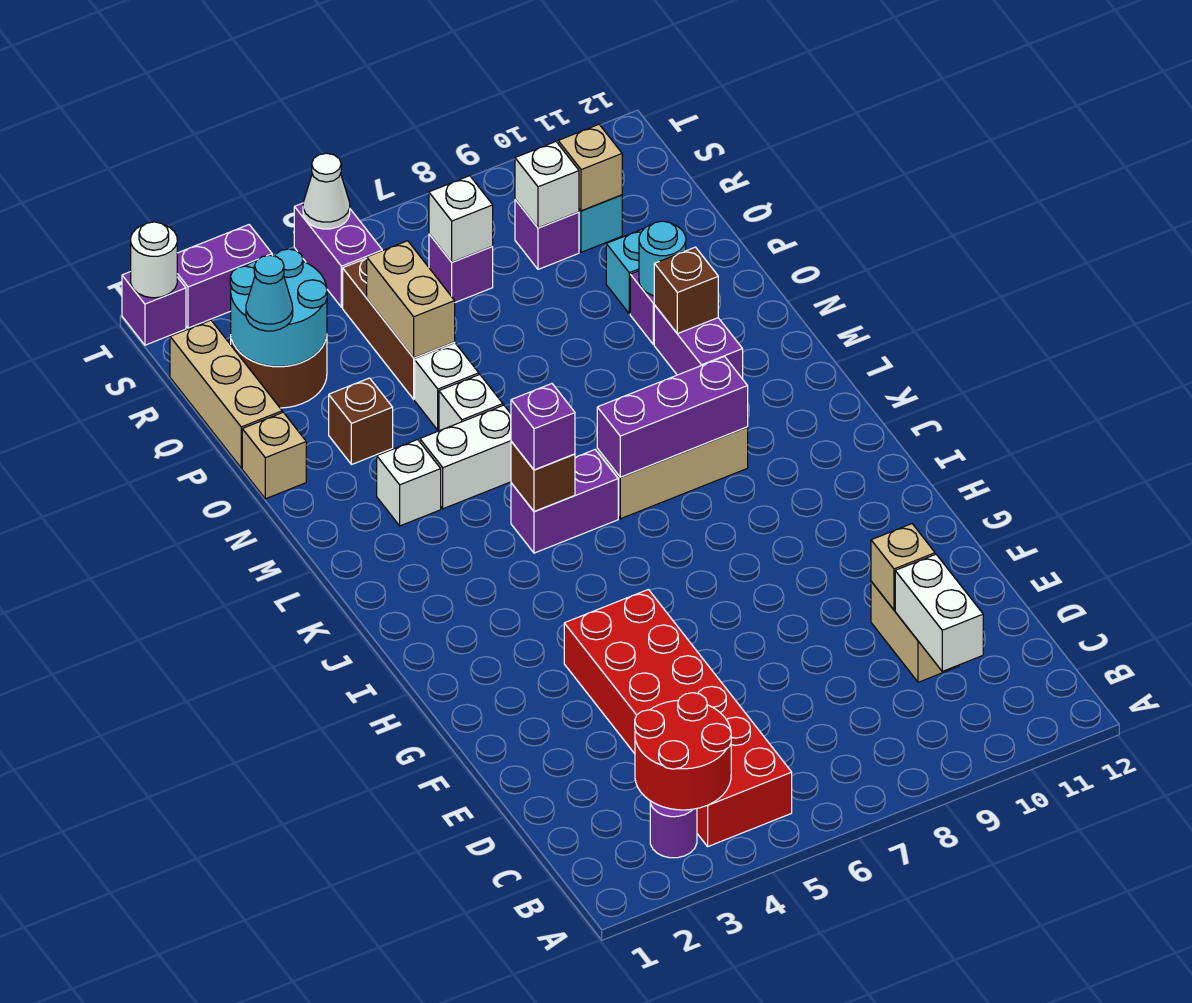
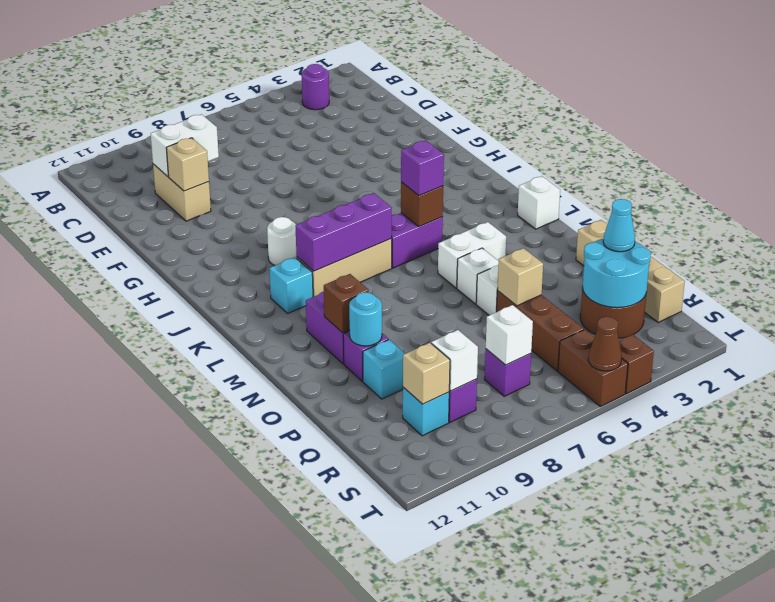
red round brick B3:C4 level 2 -> none
red brick B4:G5 level 1 -> none
white brick C10:D10 level 2 -> white brick D9:D10 level 2
none -> cyan brick K10 level 1
white brick M3 level 1 -> white brick L1 level 1
brown brick O3 level 1 -> brown brick T4 level 1
tan brick P5:Q5 level 2 -> tan brick P5 level 2
purple brick S5:T5 level 1 -> brown brick S5:T5 level 1
purple brick T1 level 1 -> none
white round brick T1 level 2 -> white round brick I9 level 1
purple brick T2:T3 level 1 -> none
white cone T5 level 2 -> brown cone T5 level 2

